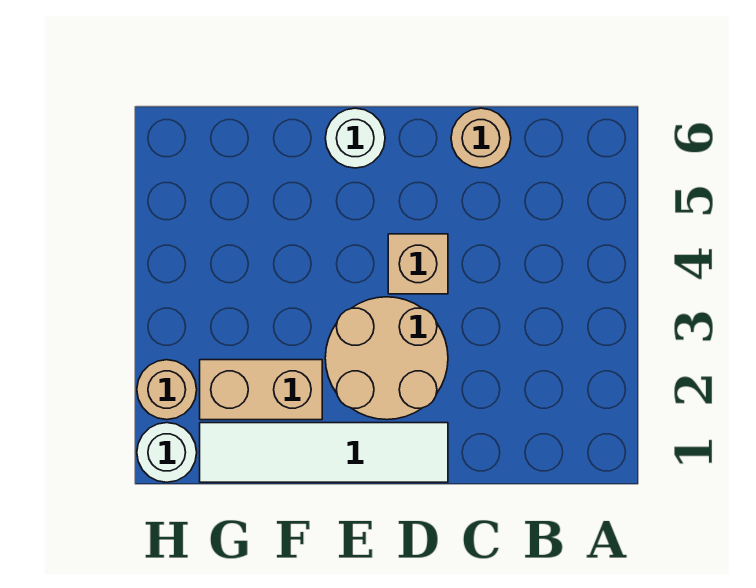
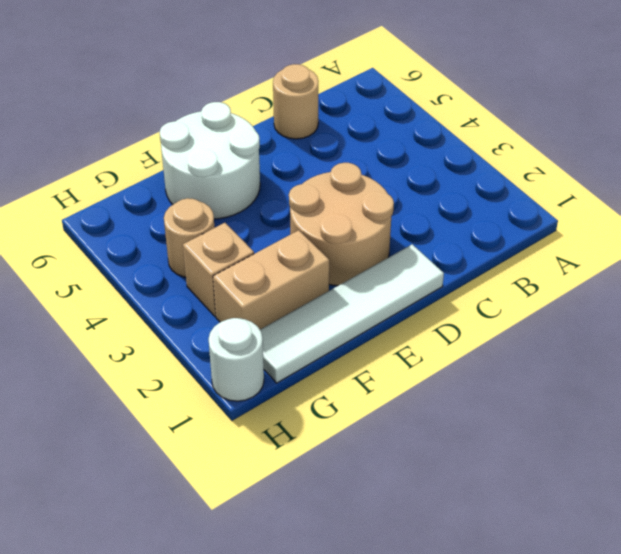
tan brick D4 level 1 -> tan brick G3 level 1
white round brick E6 level 1 -> white round brick E5:F6 level 1
tan round brick H2 level 1 -> tan round brick G4 level 1

